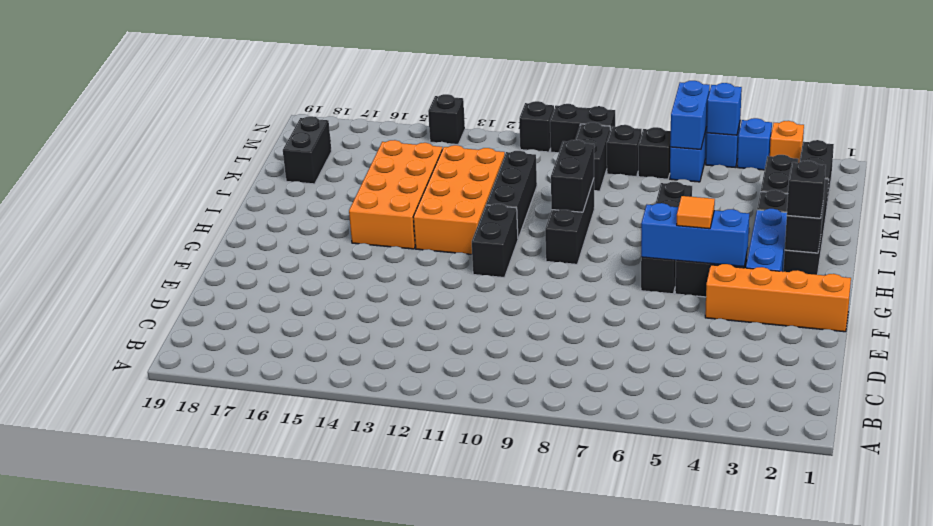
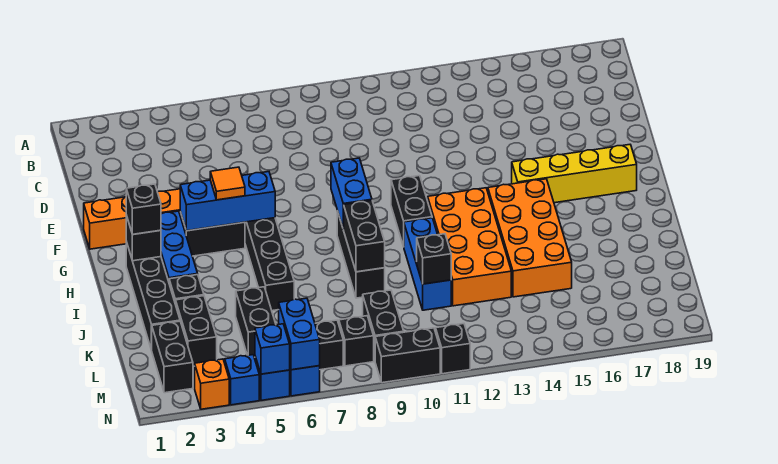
none -> blue brick G9:H9 level 2
none -> yellow brick G15:G18 level 1
black brick I11:K11 level 1 -> blue brick I11:K11 level 1
black brick K18:L18 level 1 -> black brick K5:L5 level 1
black brick N14 level 1 -> black brick K11 level 2

